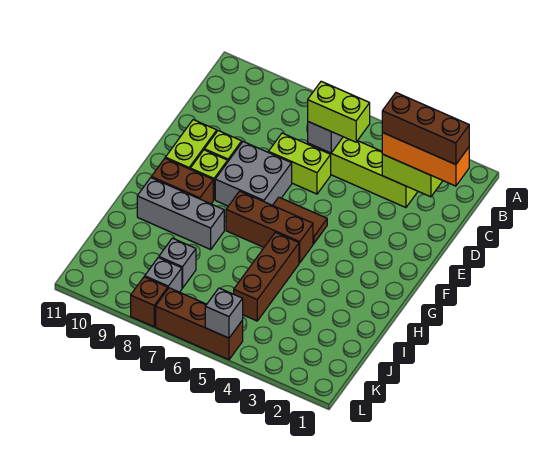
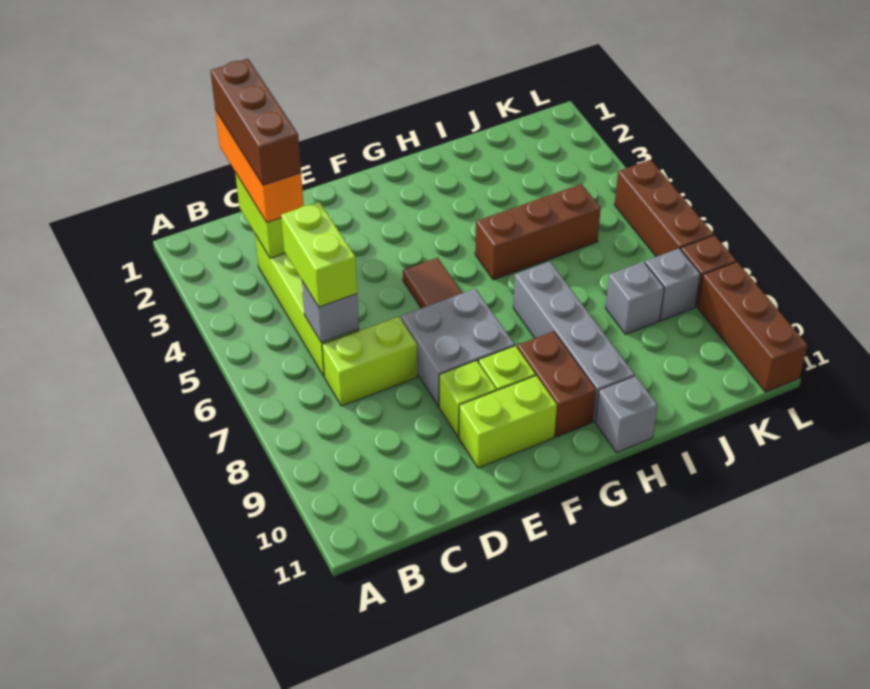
lime brick D6:D7 level 1 -> lime brick C7:D7 level 1
brown brick G5:G7 level 1 -> brown brick L9:L11 level 1
grey brick H8:H10 level 1 -> grey brick H7:H10 level 1
grey brick L5 level 2 -> grey brick H11 level 1

